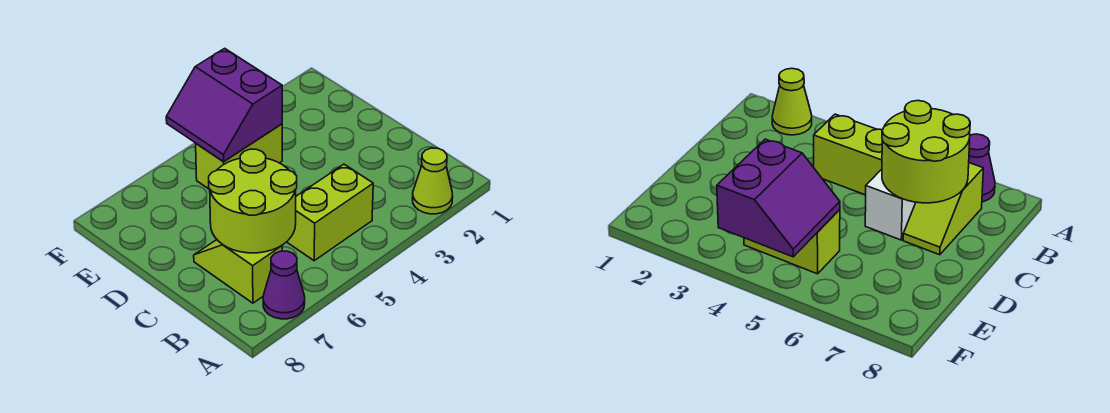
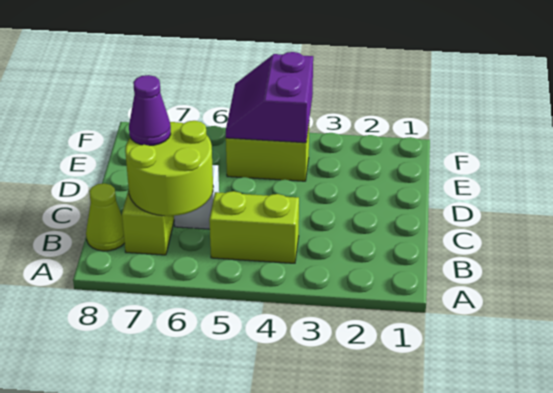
lime cone A2 level 1 -> lime cone B8 level 1
purple cone A7 level 1 -> purple cone C7 level 3

